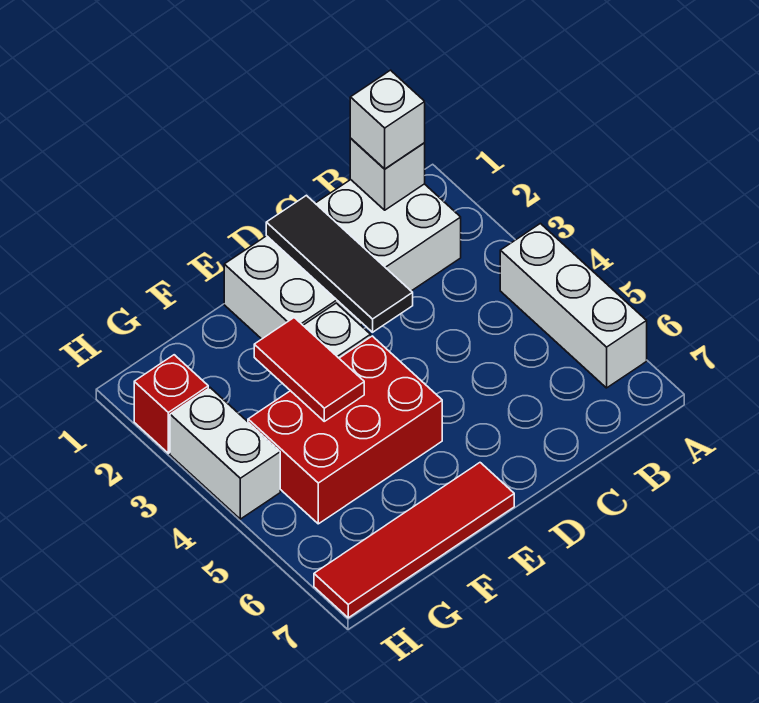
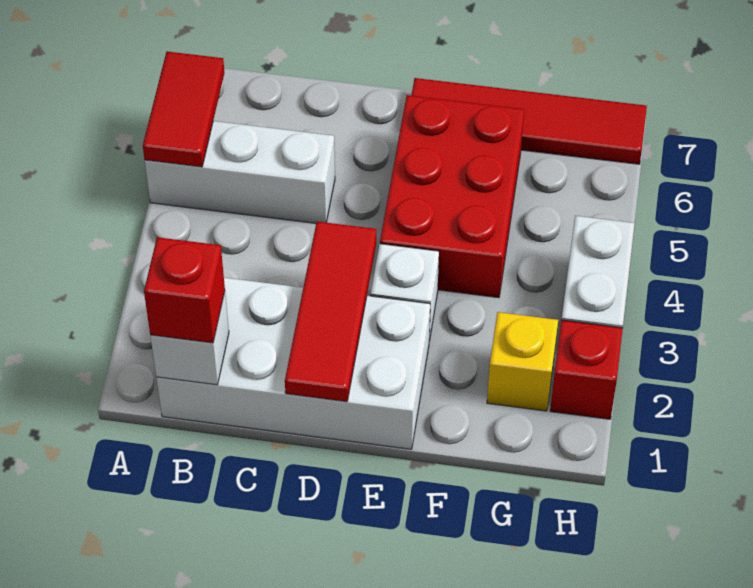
white brick A4:A6 level 1 -> white brick A5:C5 level 1
white brick B1 level 3 -> red brick B1 level 3
black tile D1:D3 level 2 -> red tile D1:D3 level 2
red brick E4:G5 level 1 -> red brick E4:F6 level 1
red tile F3:F4 level 2 -> red tile A5:A6 level 2
none -> yellow brick G2 level 1

